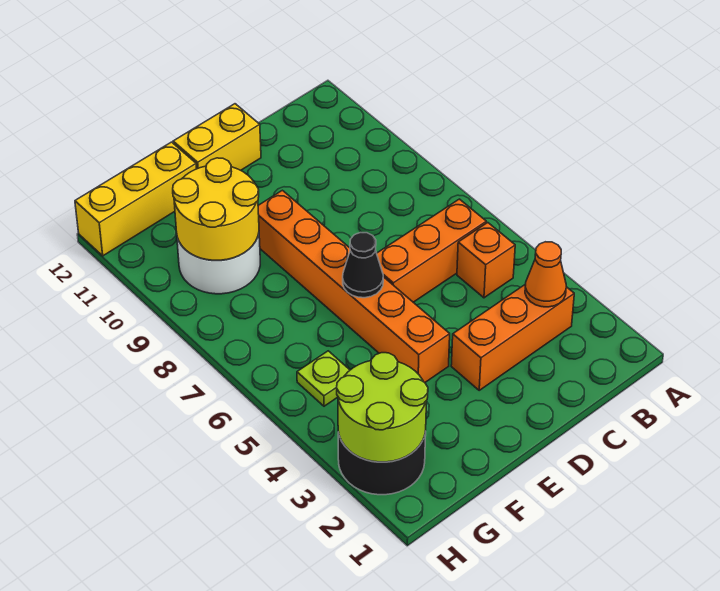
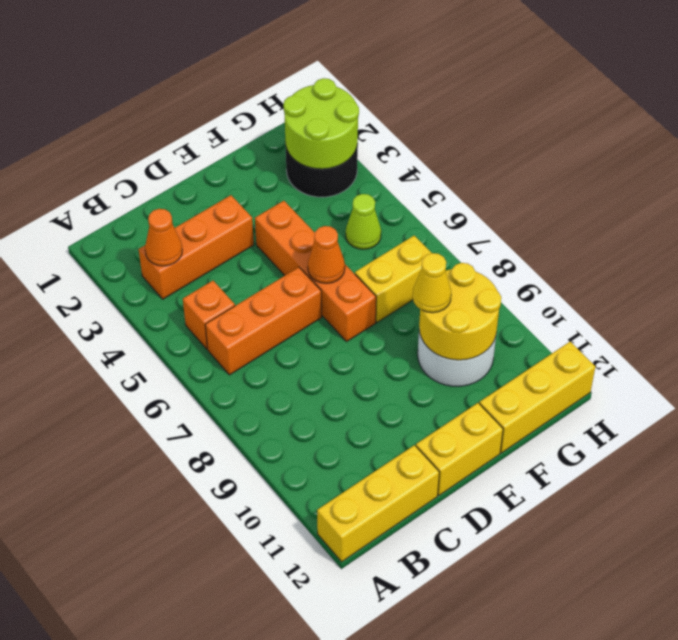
none -> yellow brick A12:C12 level 1
orange brick E4:E9 level 1 -> orange brick E4:E7 level 1
black cone E6 level 2 -> orange cone E6 level 2
none -> yellow brick F7:G7 level 1
none -> yellow cone F9 level 3
lime plate G5 level 1 -> lime cone G5 level 1

